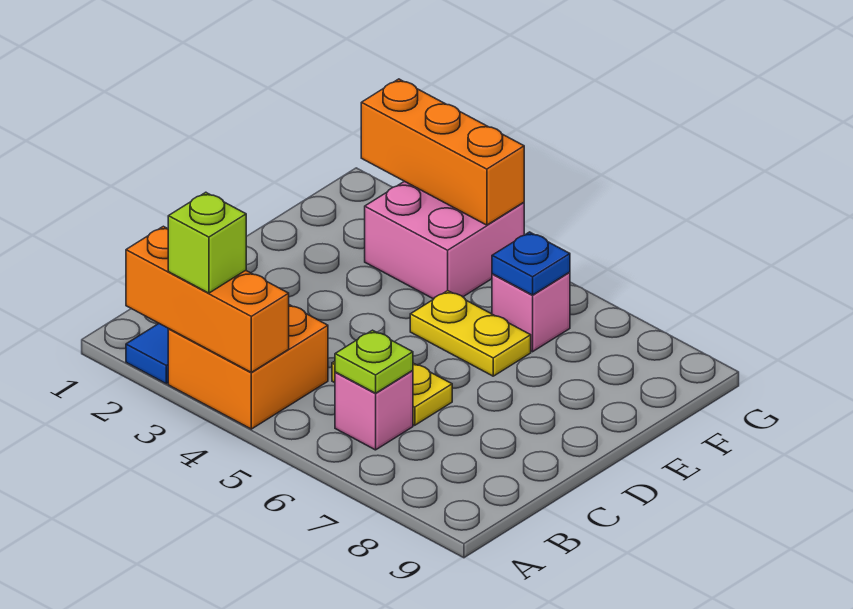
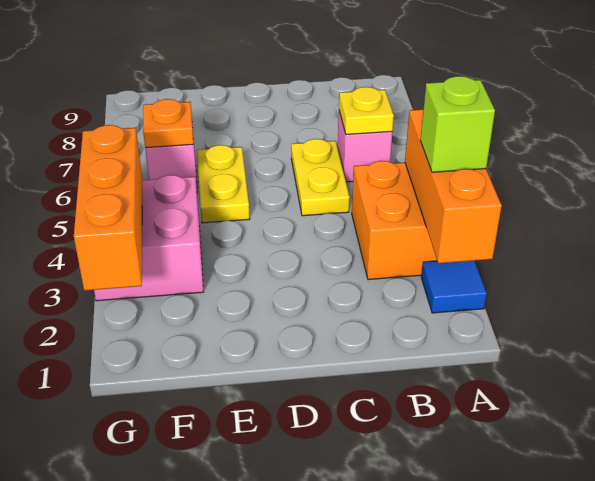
lime plate B6 level 2 -> yellow plate B6 level 2
blue plate F6 level 2 -> orange plate F6 level 2

